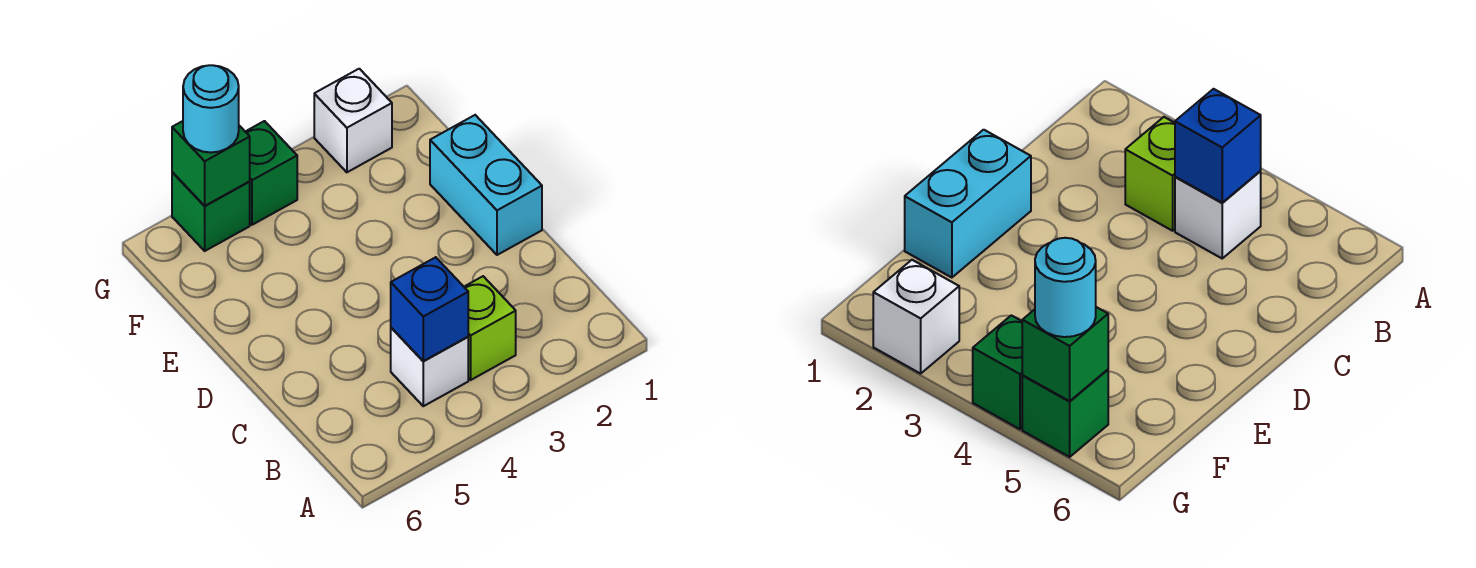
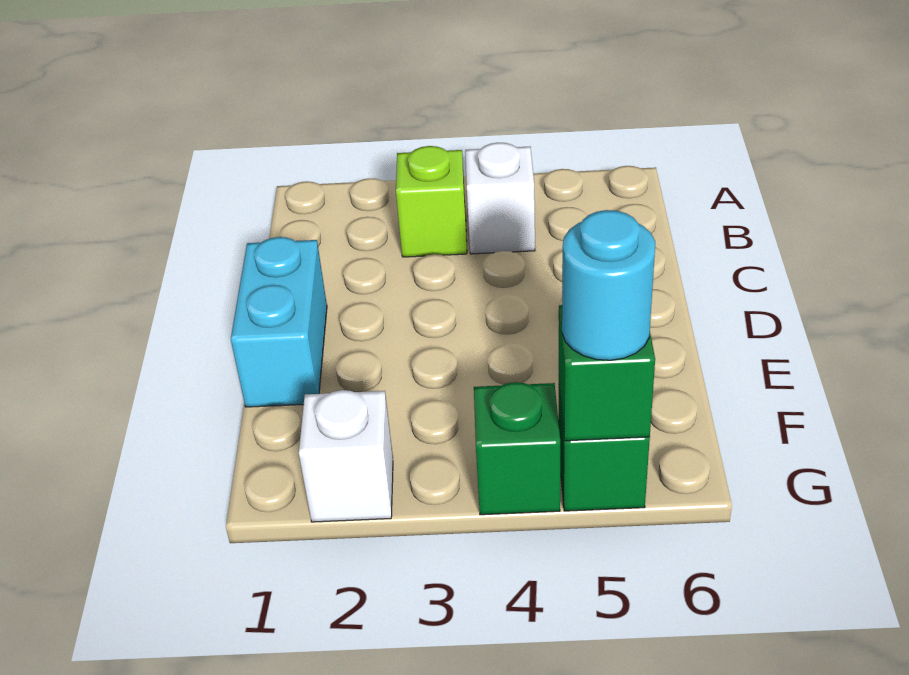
blue brick B4 level 2 -> none

